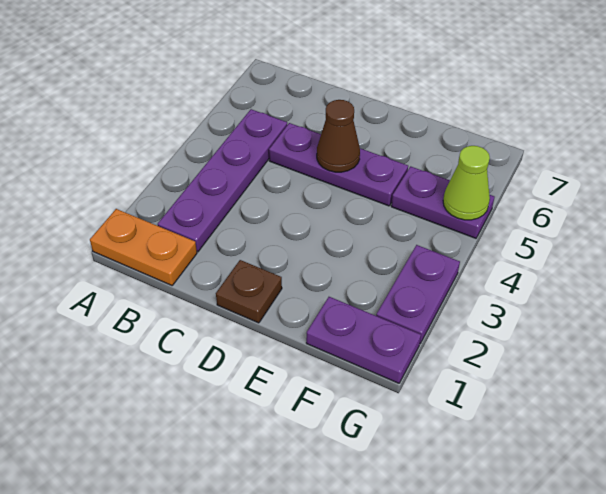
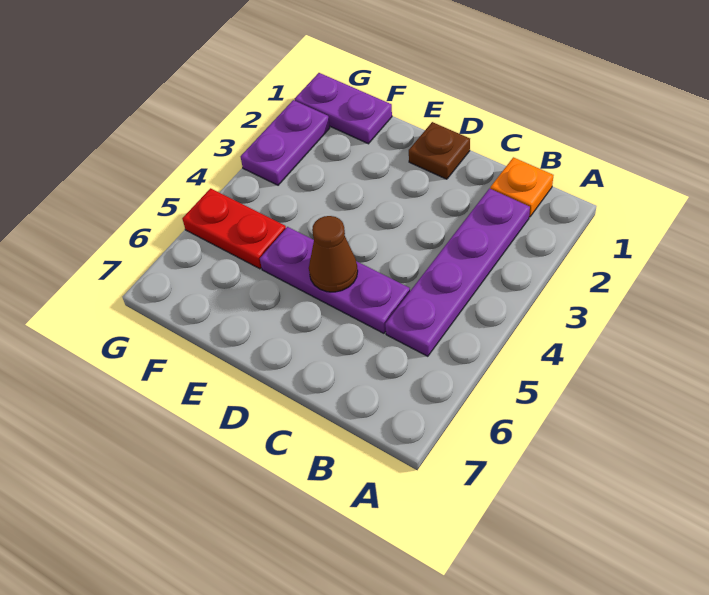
orange plate A1:B1 level 1 -> orange plate B1 level 1
purple plate F5:G5 level 1 -> red plate F5:G5 level 1
lime cone G5 level 2 -> none

